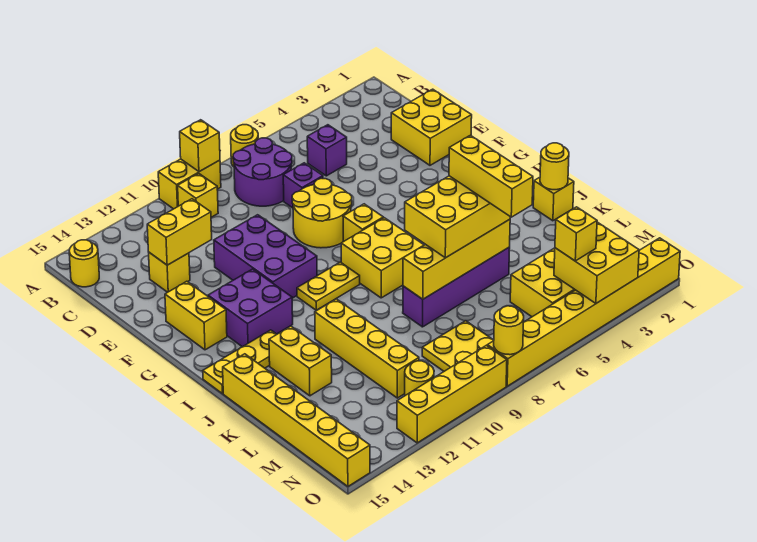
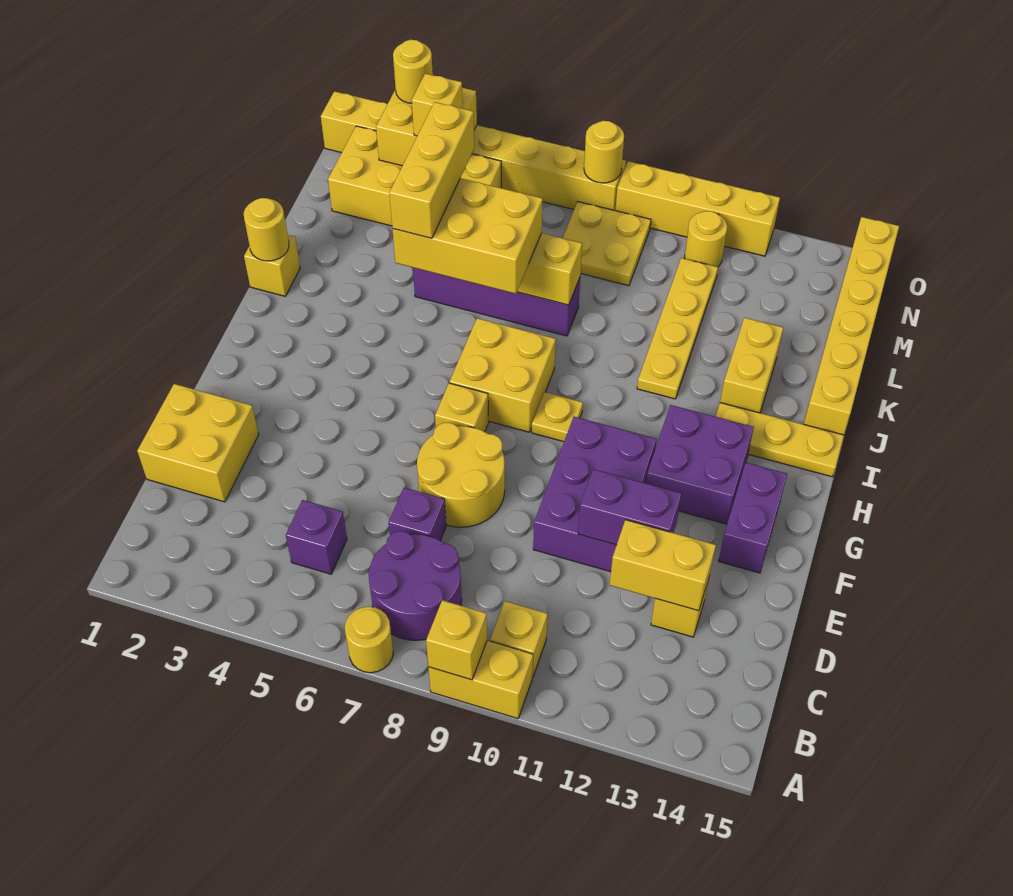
yellow round brick B15 level 1 -> yellow round brick O3 level 3
none -> purple brick E11:E12 level 2
yellow brick F14:G14 level 1 -> purple brick F14:G14 level 1
yellow plate H9:H10 level 1 -> yellow plate H9 level 1
yellow brick J11:M11 level 1 -> yellow plate J11:M11 level 1

